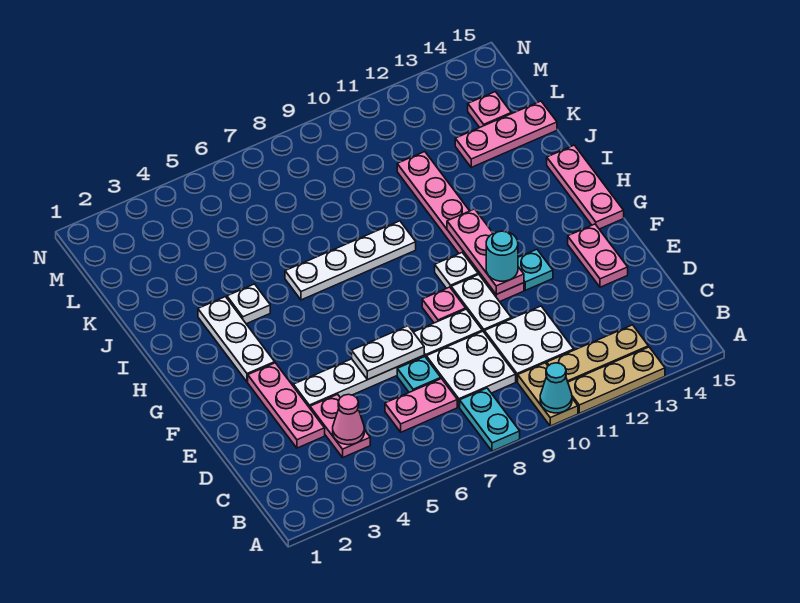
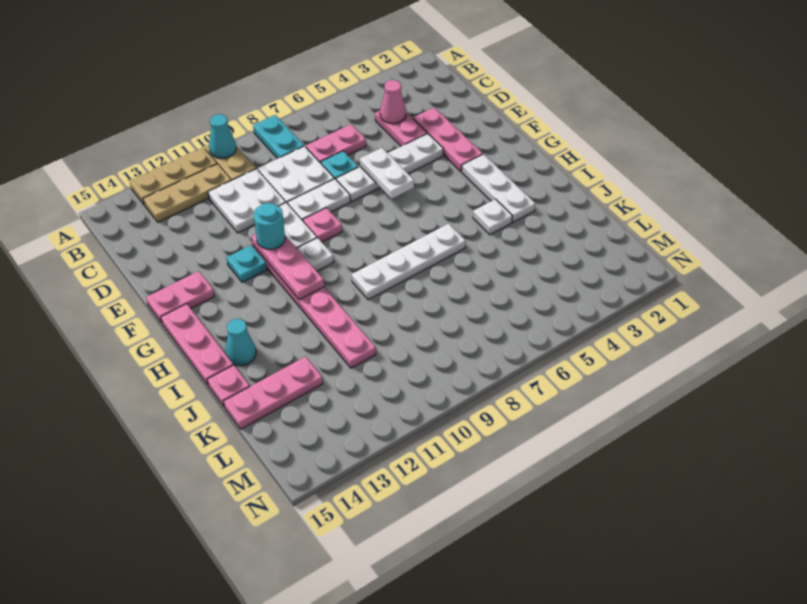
white plate E6:E7 level 2 -> white plate E6:F6 level 2
pink plate E14:F14 level 1 -> pink plate F14:F15 level 1
none -> cyan cone I14 level 1
pink plate L14 level 1 -> pink plate J15 level 1

